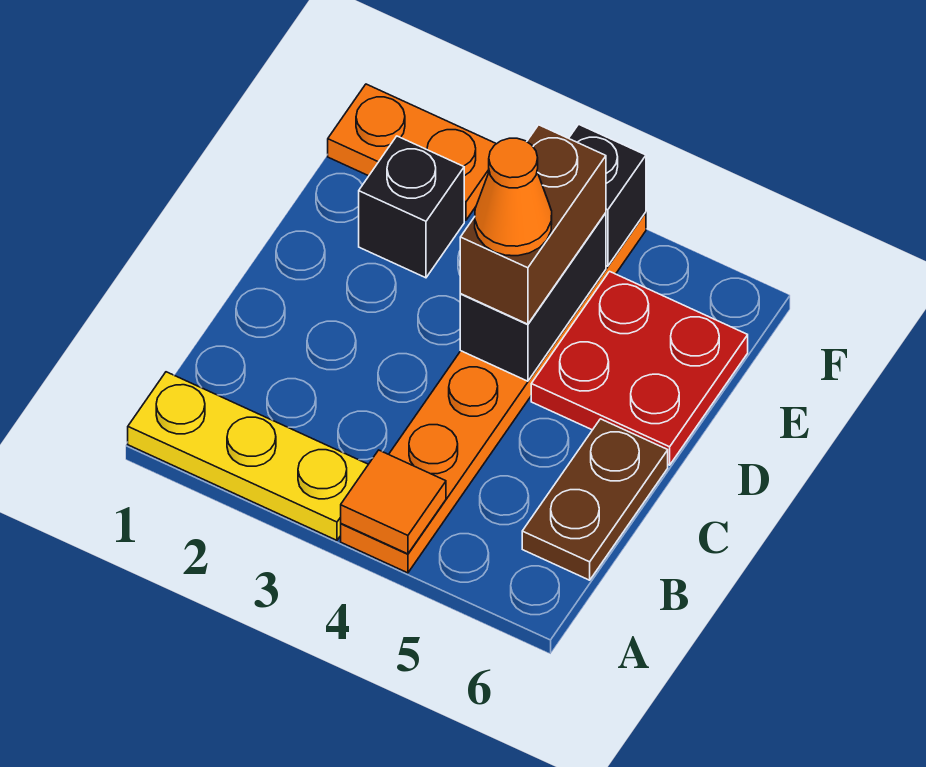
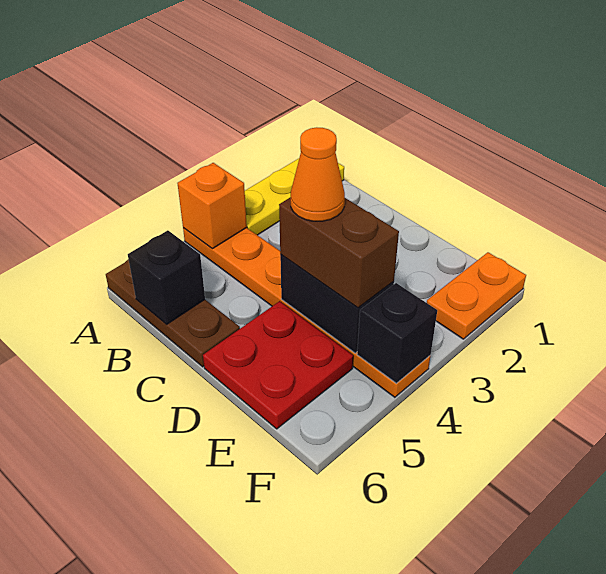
orange tile A4 level 2 -> orange brick A4 level 2
brown plate B6:C6 level 1 -> brown plate A6:C6 level 1
black brick E2 level 1 -> black brick B6 level 2

